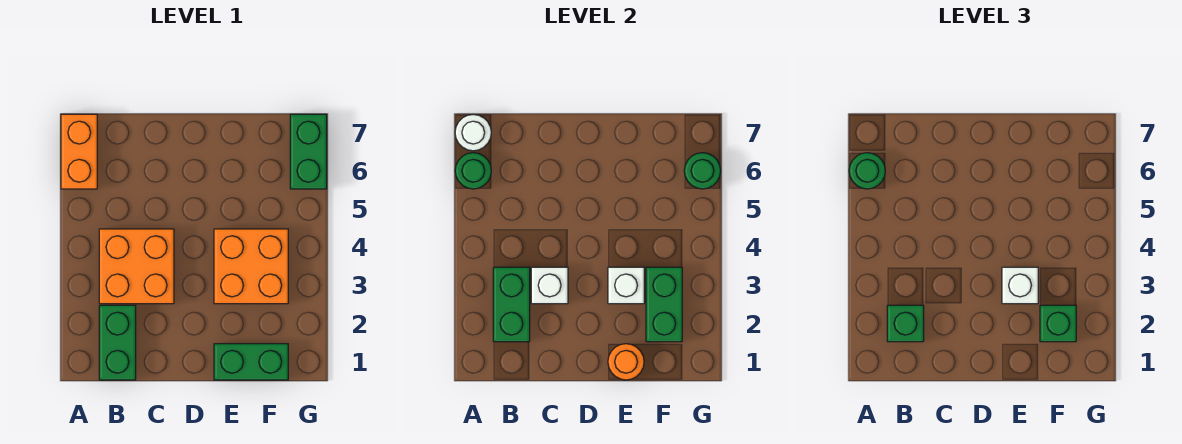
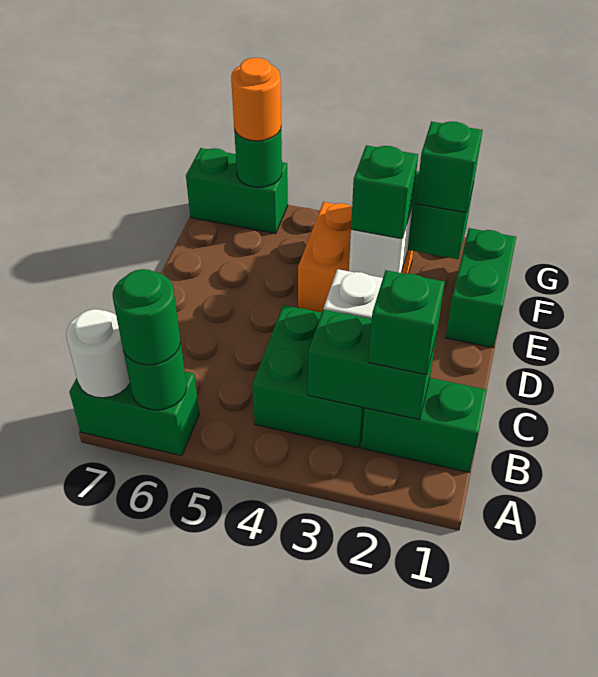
orange brick A6:A7 level 1 -> green brick A6:A7 level 1
orange brick B3:C4 level 1 -> green brick B3:C4 level 1
orange round brick E1 level 2 -> orange round brick G6 level 3
white brick E3 level 3 -> green brick E3 level 3

